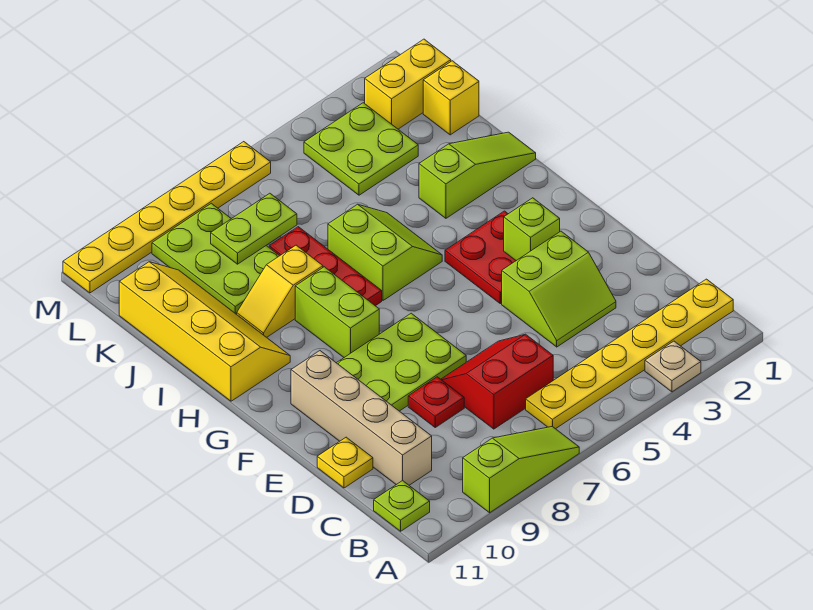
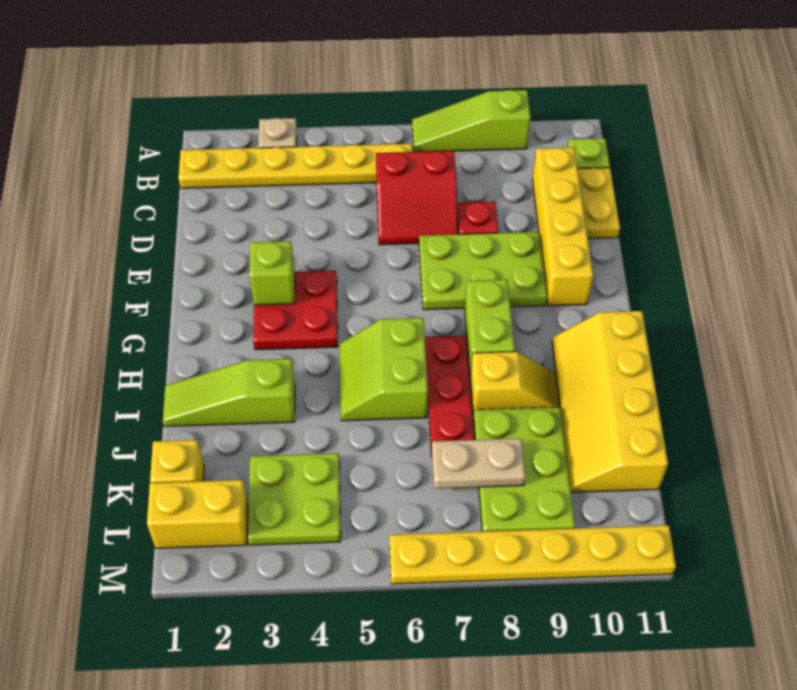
tan brick C10:F10 level 1 -> yellow brick C10:F10 level 1
lime slope D3:E4 level 1 top E -> none
yellow plate D11 level 1 -> yellow plate C11:D11 level 1
lime plate K7:K8 level 2 -> tan plate K7:K8 level 2

